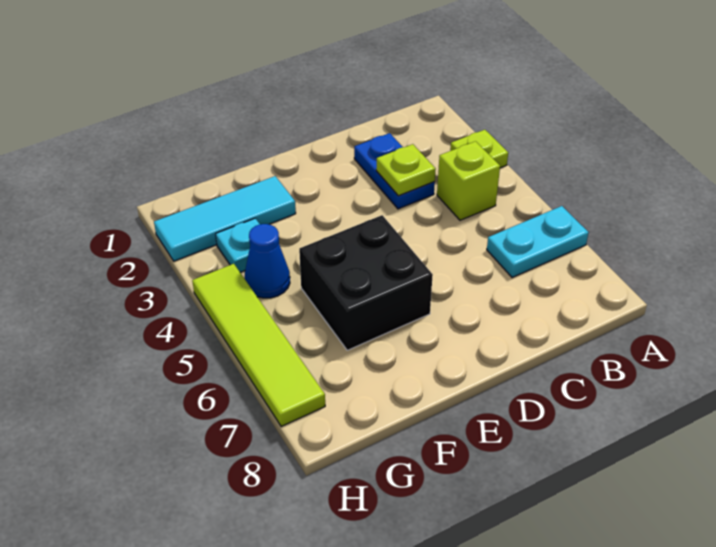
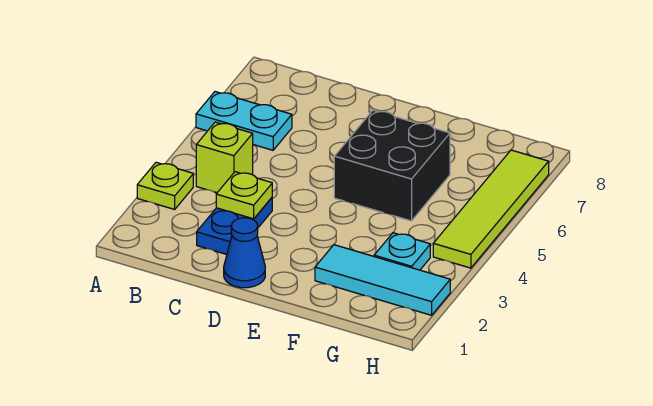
blue cone G4 level 1 -> blue cone D1 level 1

